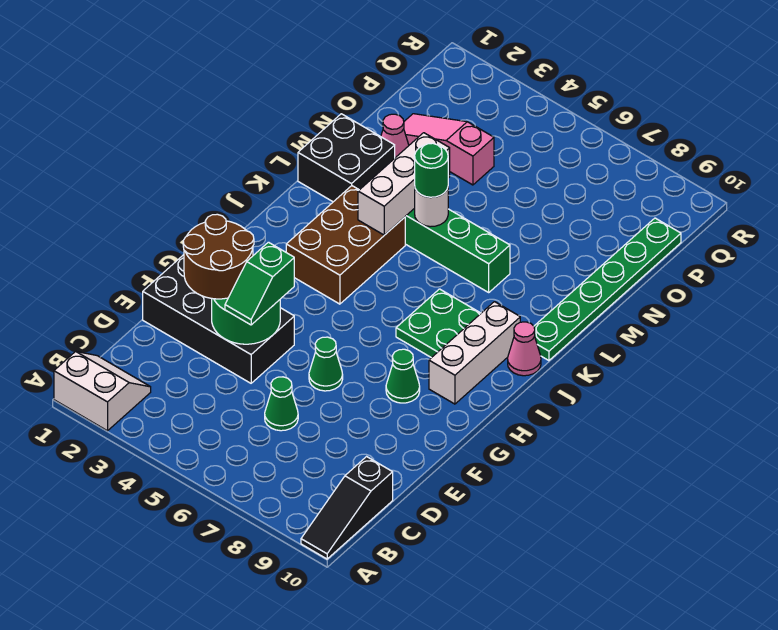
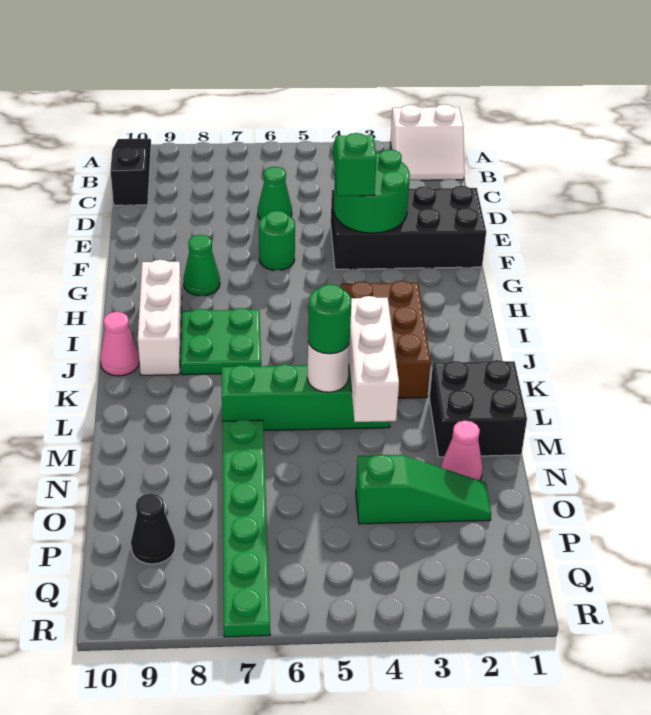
brown round brick E2:F3 level 3 -> none
green cone F6 level 1 -> green round brick F6 level 1
green plate K10:P10 level 1 -> green plate M7:R7 level 1
pink slope O2:O4 level 1 top 4 -> green slope O2:O4 level 1 top 4
none -> black cone P9 level 1

